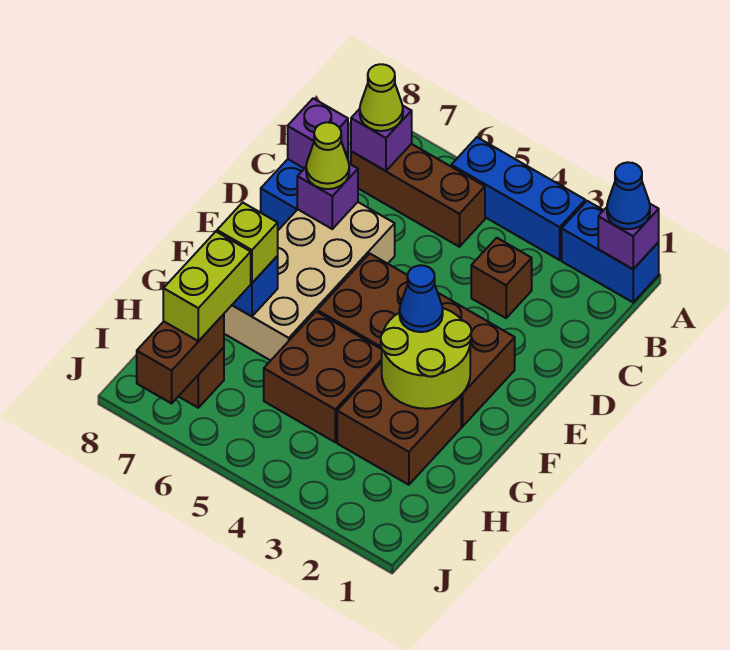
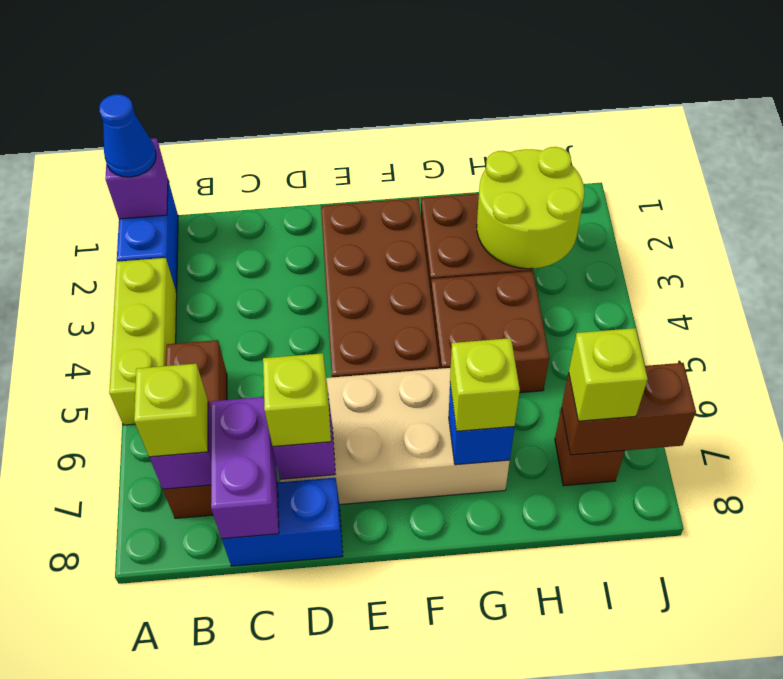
blue brick A3:A5 level 1 -> lime brick A3:A5 level 1
lime cone B7 level 3 -> lime brick B7 level 3
brown brick C3 level 1 -> none
purple brick C8 level 2 -> purple brick C7:C8 level 2
lime cone D7 level 3 -> lime brick D7 level 3
lime round brick F2:G3 level 2 -> lime round brick H2:I3 level 2
blue cone F3 level 3 -> none
lime brick H7:I7 level 3 -> lime brick I7 level 3

